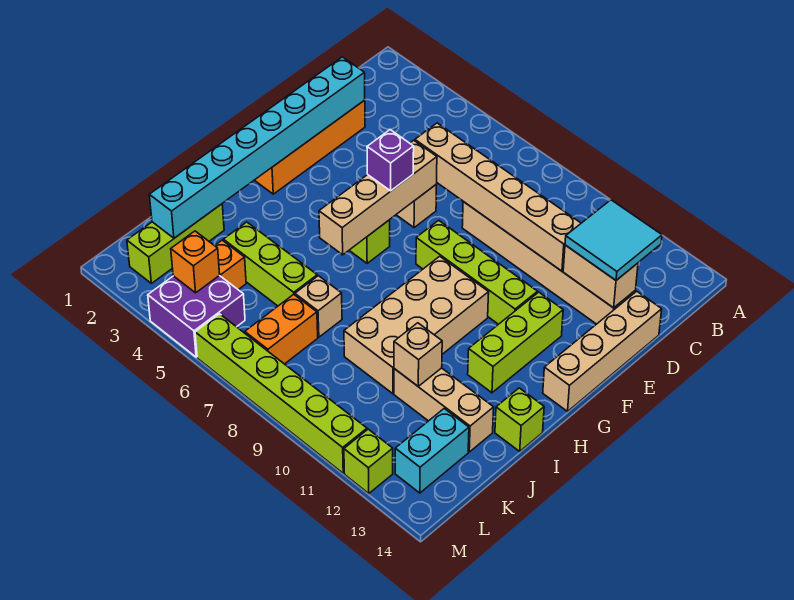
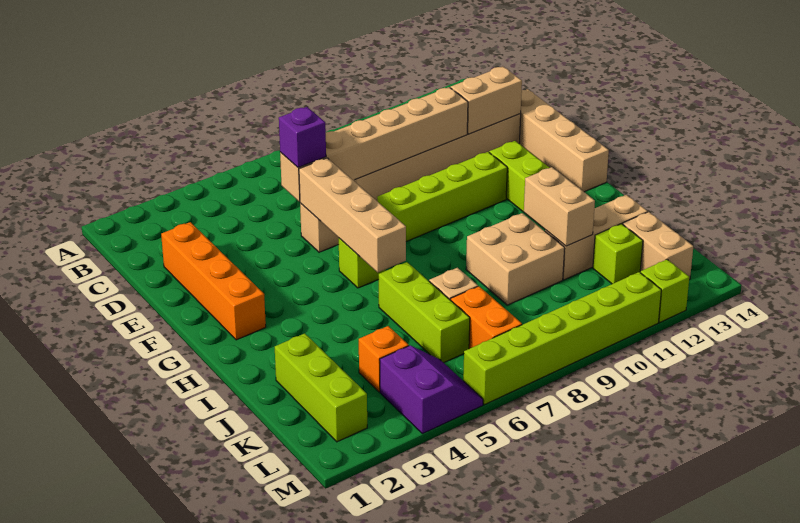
cyan tile C12:D13 level 3 -> none
cyan brick D2:K2 level 2 -> none
purple brick F6 level 3 -> purple brick D6 level 3
tan brick G9:J10 level 1 -> tan brick I9:J10 level 1
lime brick I14 level 1 -> lime brick K12 level 1
lime brick J4:J6 level 1 -> lime brick I6:K6 level 1
tan brick J11 level 2 -> tan brick I11:J11 level 2
cyan brick K13:L13 level 1 -> tan brick K13:L13 level 1
purple brick L4:M5 level 1 -> purple slope L4:M5 level 1 top 4
orange brick L4 level 2 -> none

